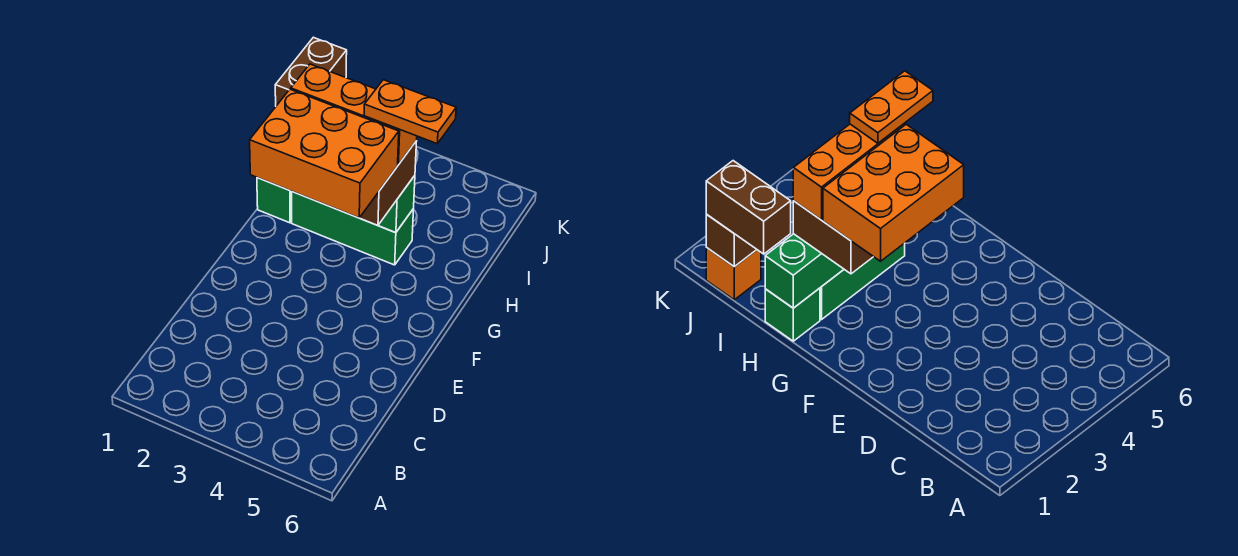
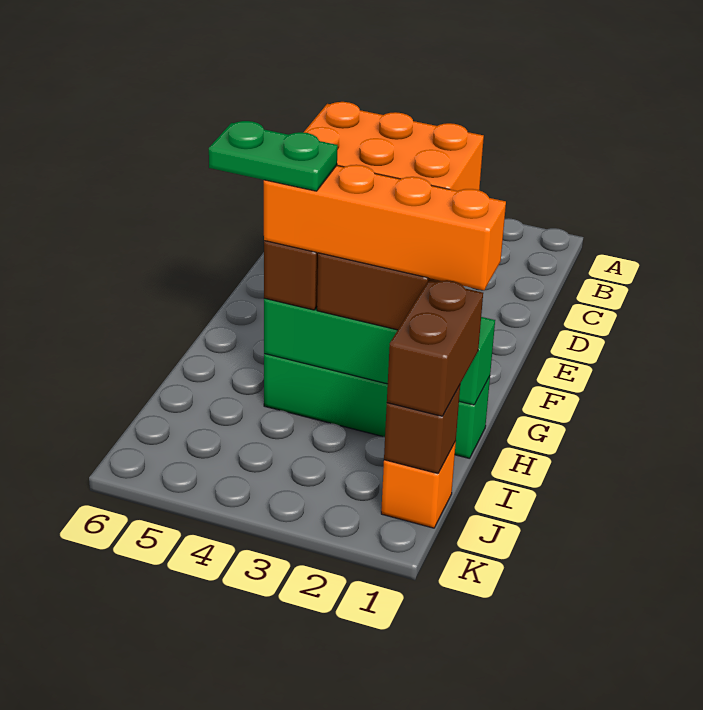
orange brick H2:H4 level 4 -> orange brick H1:H4 level 4
orange plate H4:H5 level 5 -> green plate H4:H5 level 5

